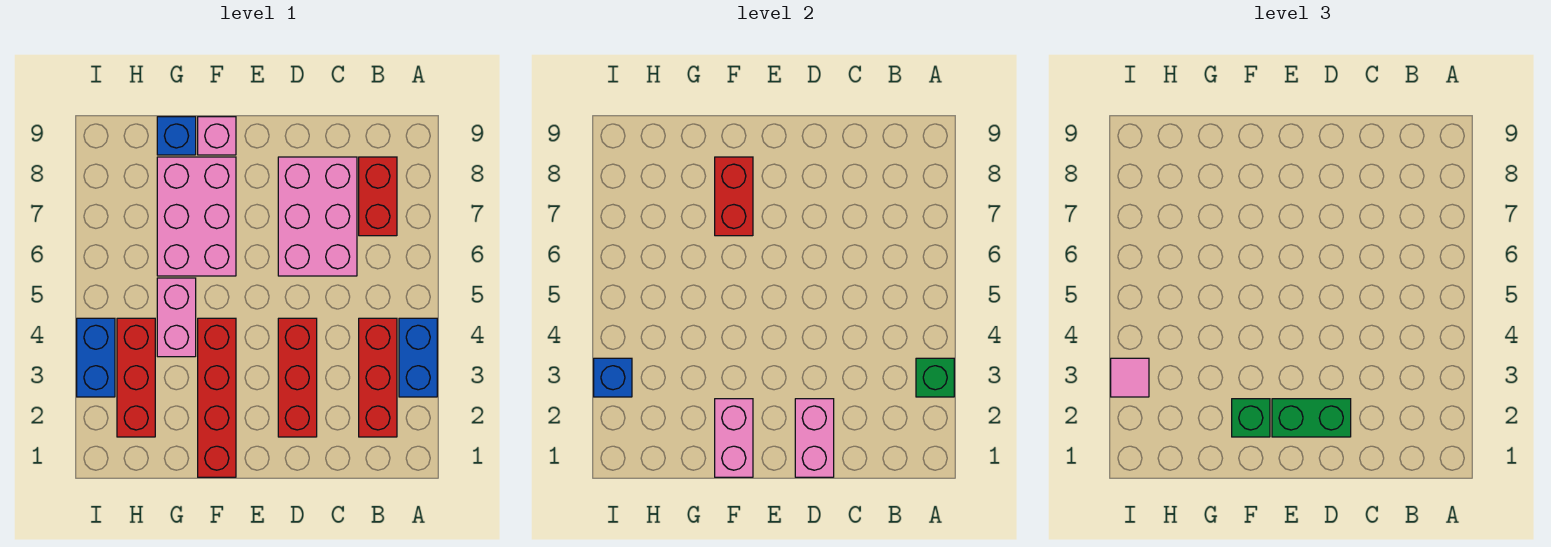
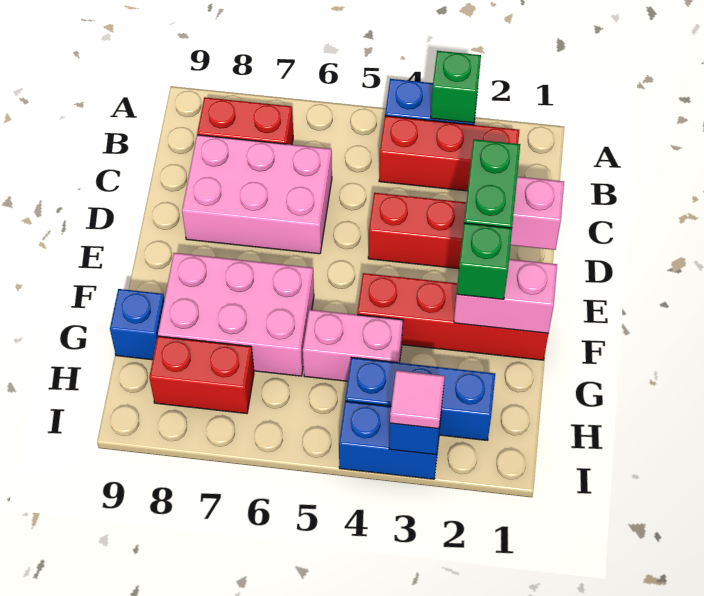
red brick F7:F8 level 2 -> red brick H7:H8 level 1
pink brick F9 level 1 -> none
red brick H2:H4 level 1 -> blue brick H2:H4 level 1

